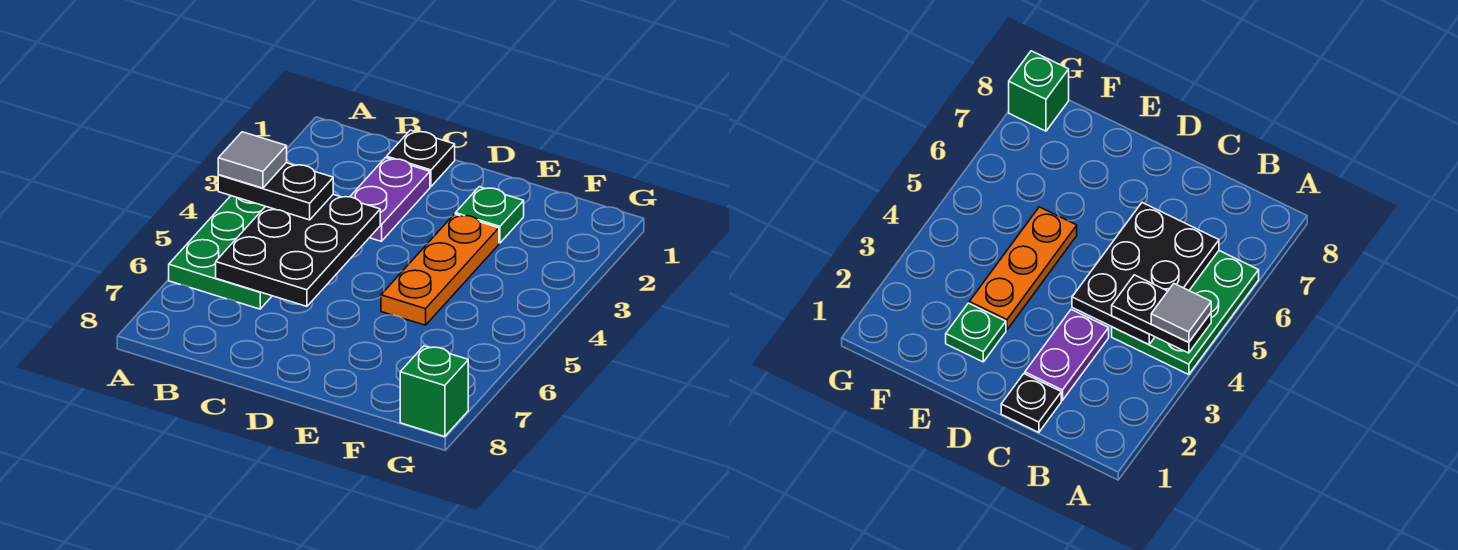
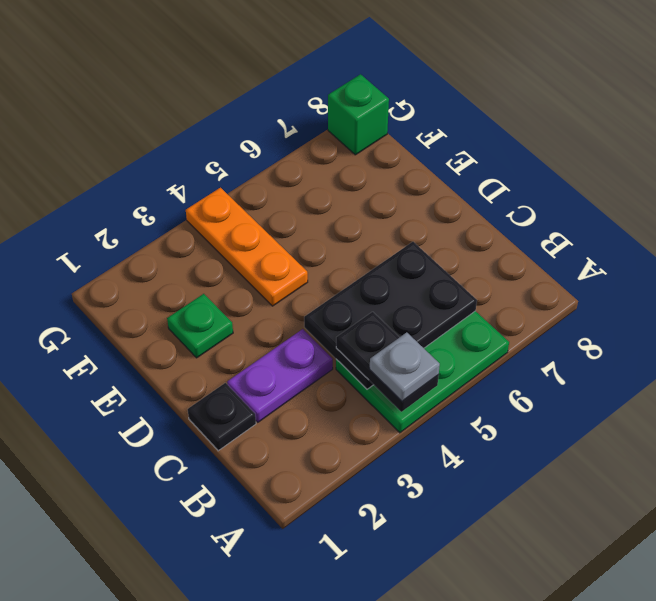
grey tile A4 level 4 -> grey plate A4 level 4
orange plate E3:E5 level 1 -> orange plate E4:G4 level 1

